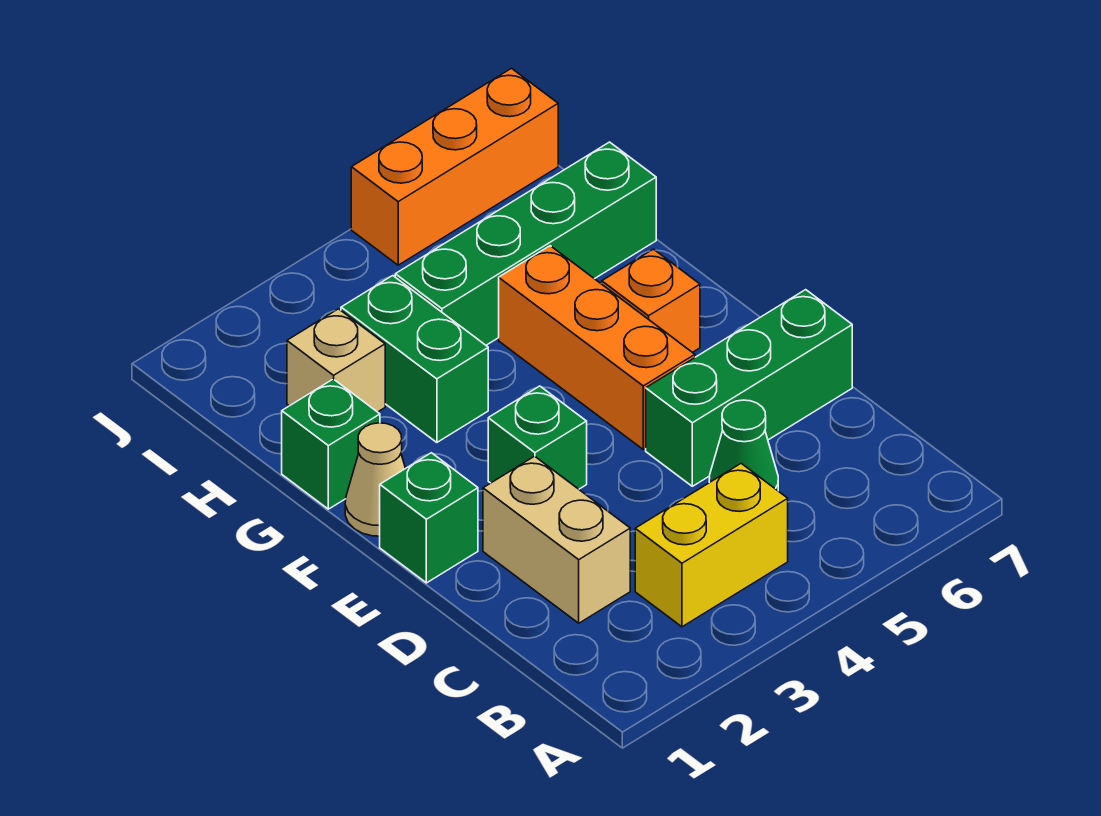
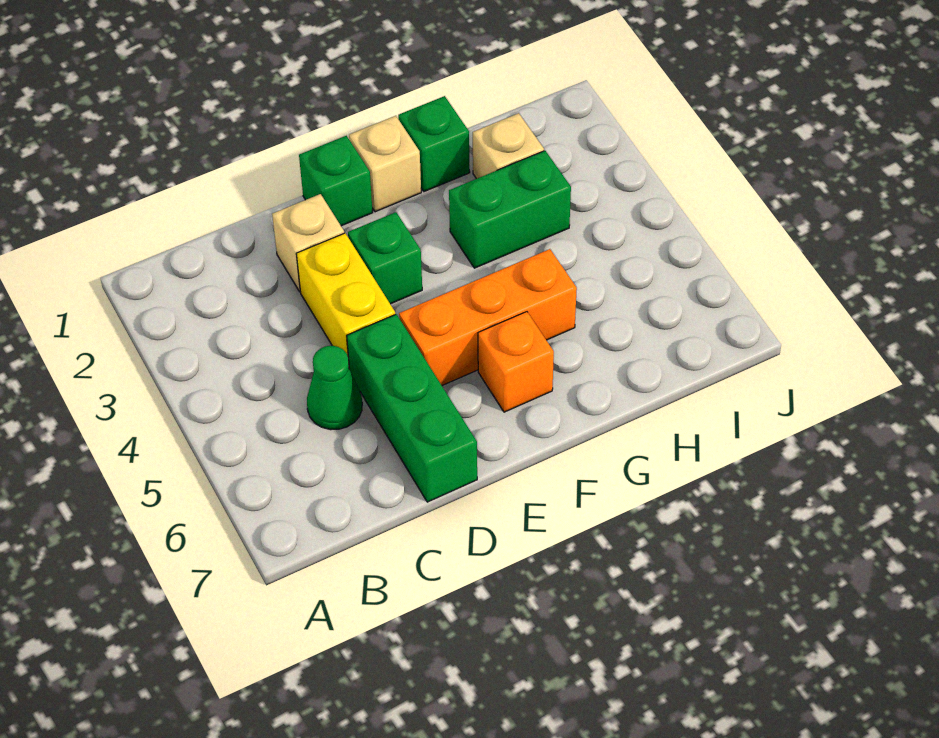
yellow brick B3:B4 level 1 -> yellow brick D3:D4 level 1
tan brick C2:D2 level 1 -> tan brick D2 level 1
tan cone F1 level 1 -> tan brick F1 level 1
green brick H4:H7 level 1 -> none
orange brick J5:J7 level 1 -> none

